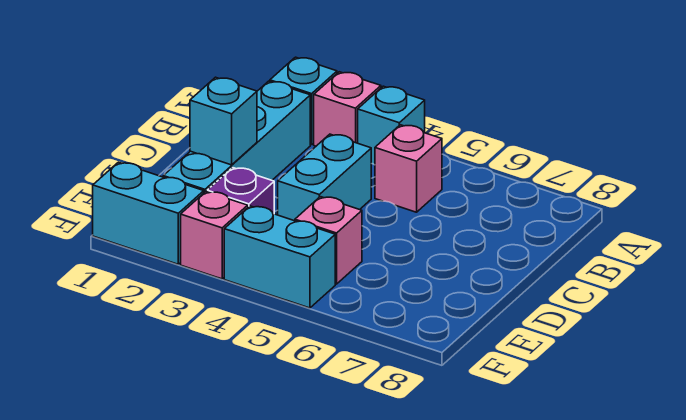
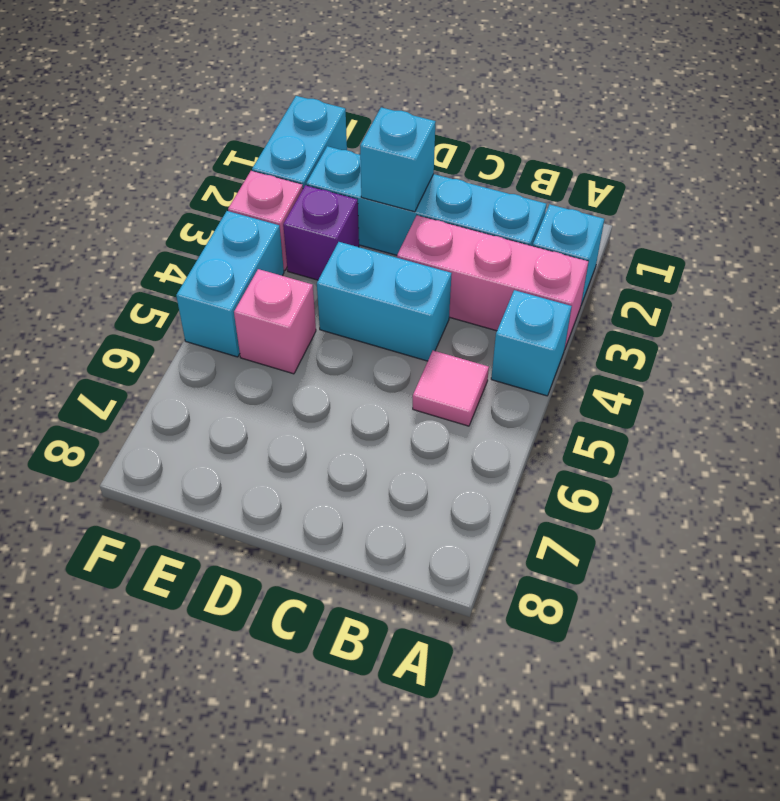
pink brick A3 level 1 -> pink brick A3:C3 level 1
pink brick B5 level 1 -> pink tile B5 level 1

